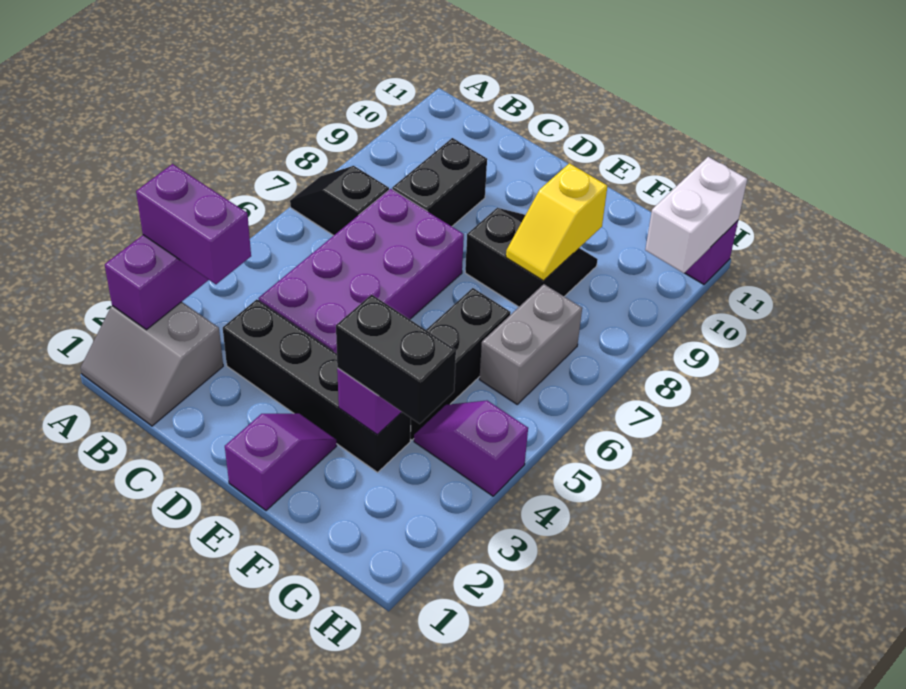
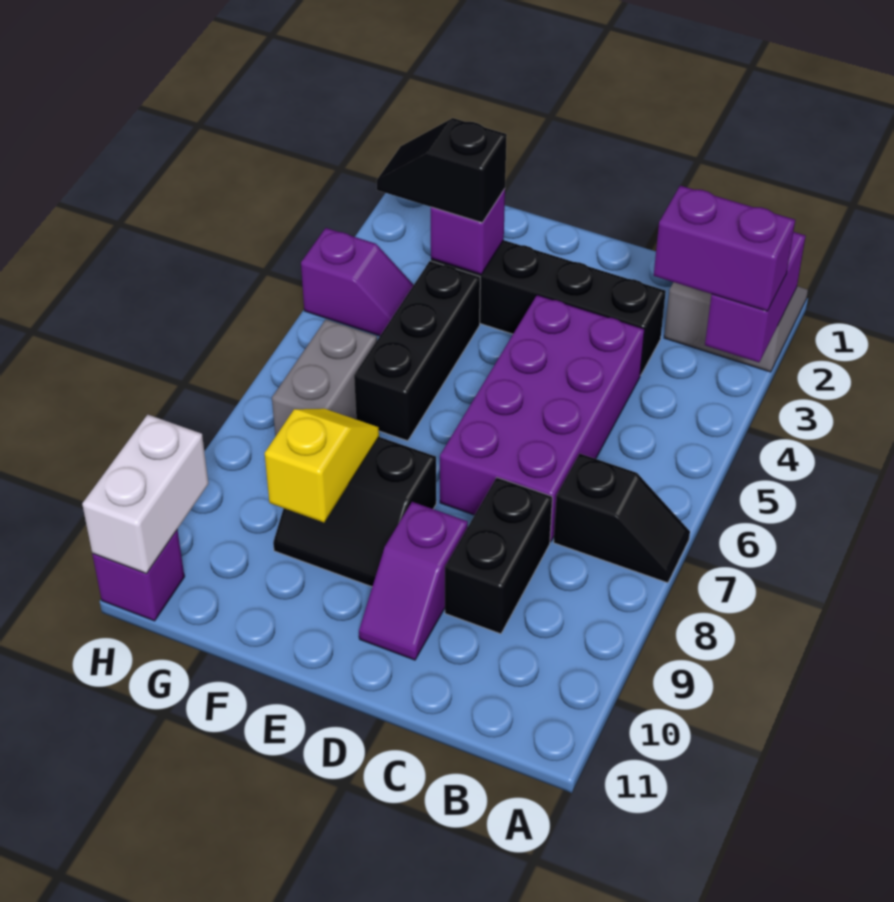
purple slope E1:E2 level 1 top 1 -> purple slope D9:D10 level 1 top 9
black brick F3:G3 level 3 -> black slope F3:G3 level 3 top F

